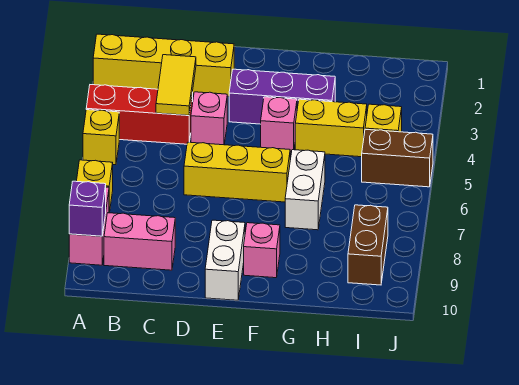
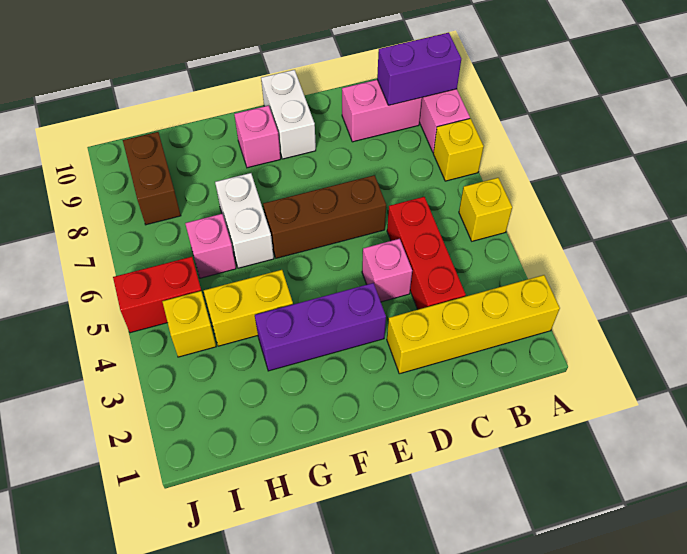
red brick A4:C4 level 1 -> red brick C3:C5 level 1
purple brick A9 level 2 -> purple brick A9:B9 level 2
yellow tile C3:C4 level 2 -> none
yellow brick D6:F6 level 1 -> brown brick D6:F6 level 1
pink brick F4 level 1 -> pink brick H6 level 1
brown brick I5:J5 level 1 -> red brick I5:J5 level 1

